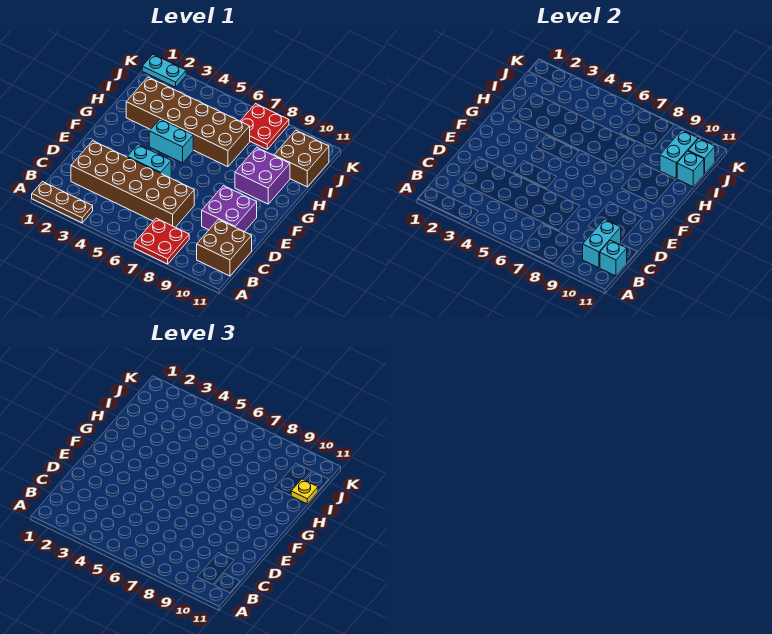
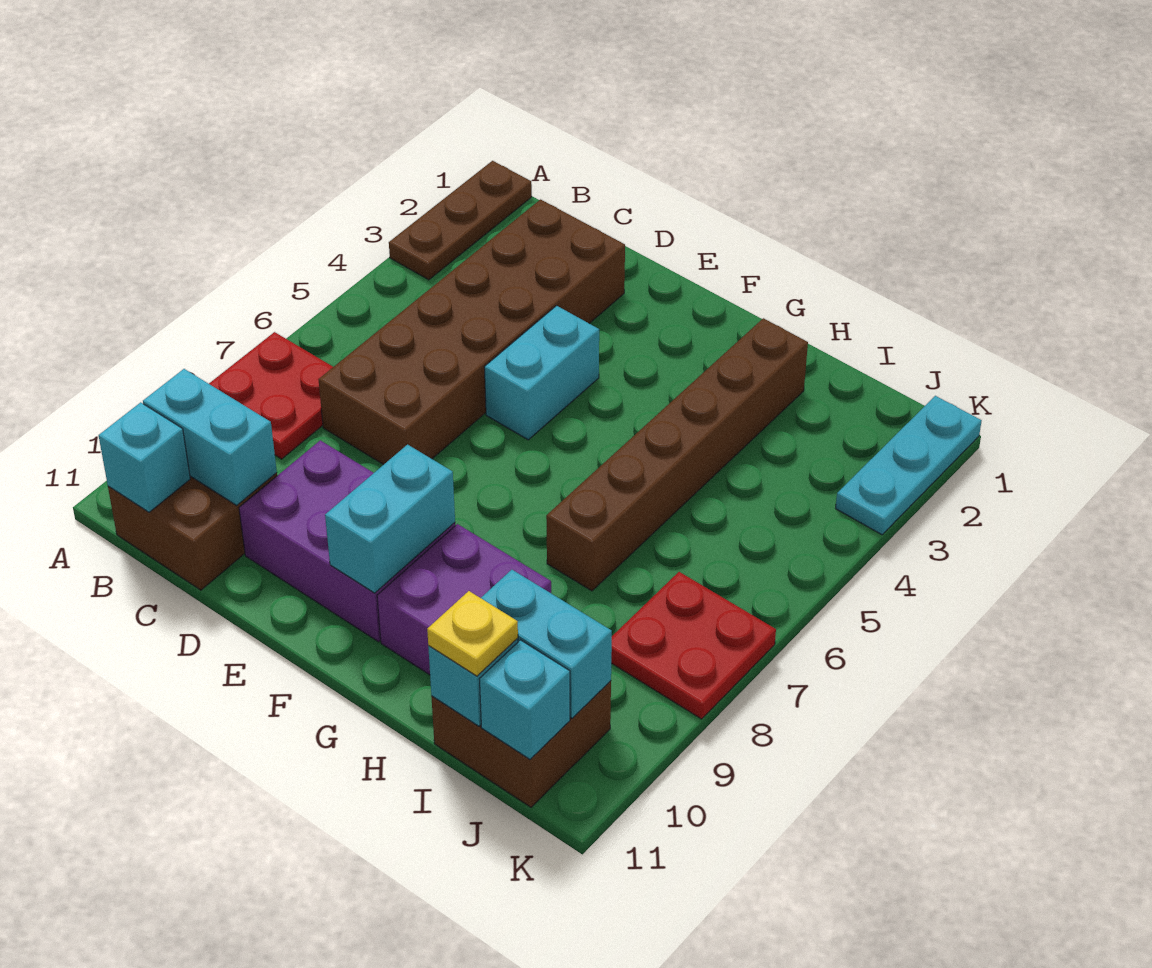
purple brick D9:E10 level 1 -> purple brick D9:F10 level 1
cyan brick G4:G5 level 1 -> cyan brick F9:F10 level 2
brown brick H2:I7 level 1 -> brown brick H2:H7 level 1
cyan plate K1:K2 level 1 -> cyan plate K1:K3 level 1

